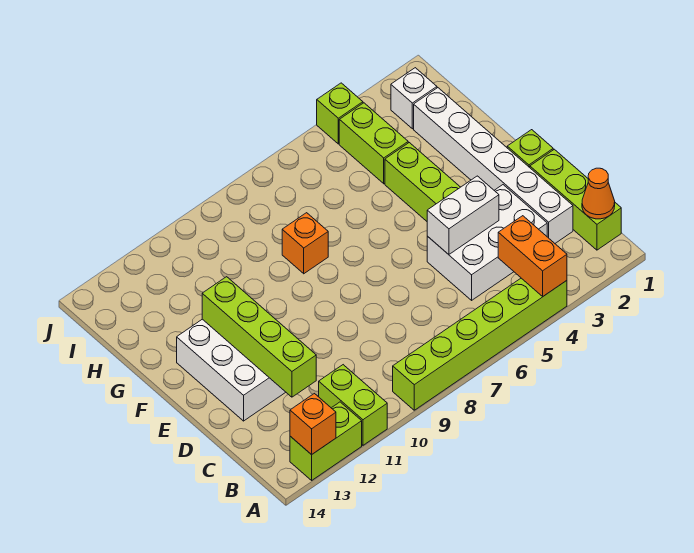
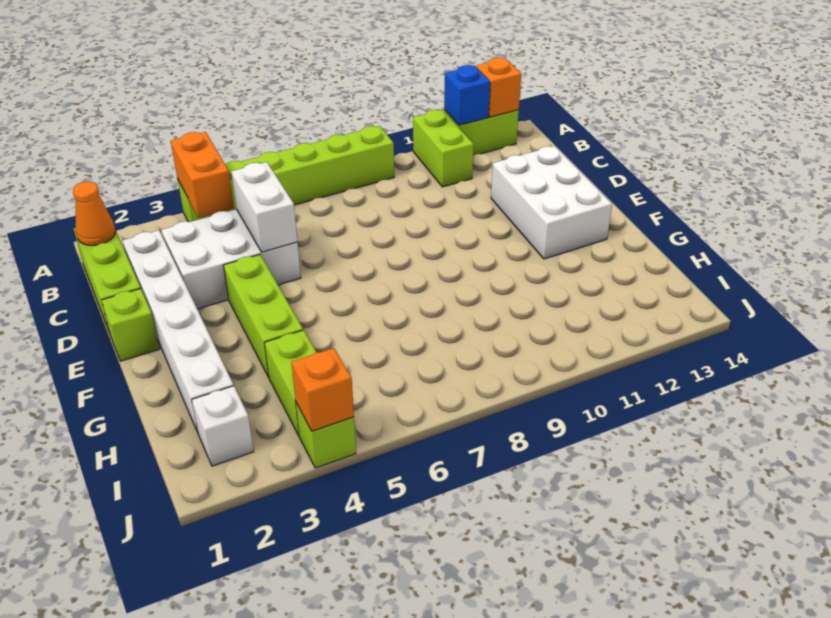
none -> blue brick A12 level 2
lime brick C12:F12 level 2 -> none
white brick D4:D5 level 2 -> white brick C5:D5 level 2
orange brick G8 level 1 -> orange brick J4 level 2

